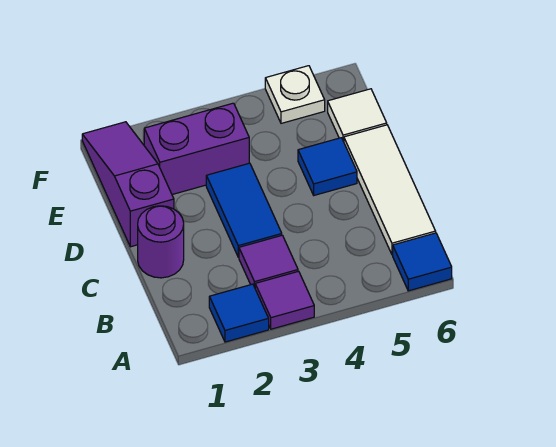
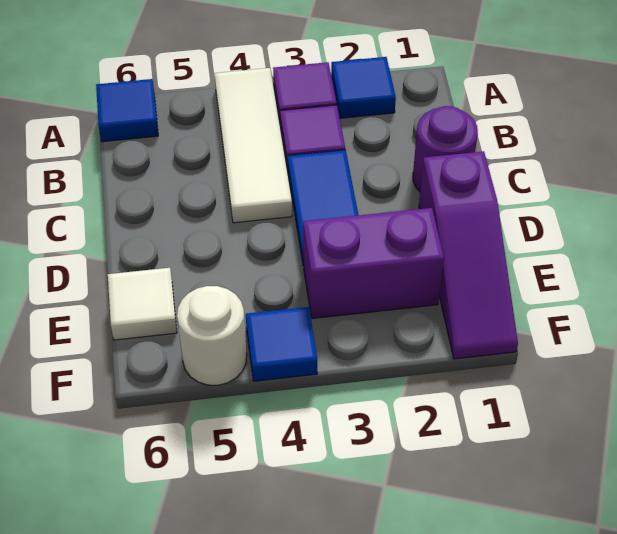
white tile B6:D6 level 1 -> white tile A4:C4 level 1
blue tile D5 level 1 -> blue tile F4 level 1
white plate F5 level 1 -> white round brick F5 level 1

